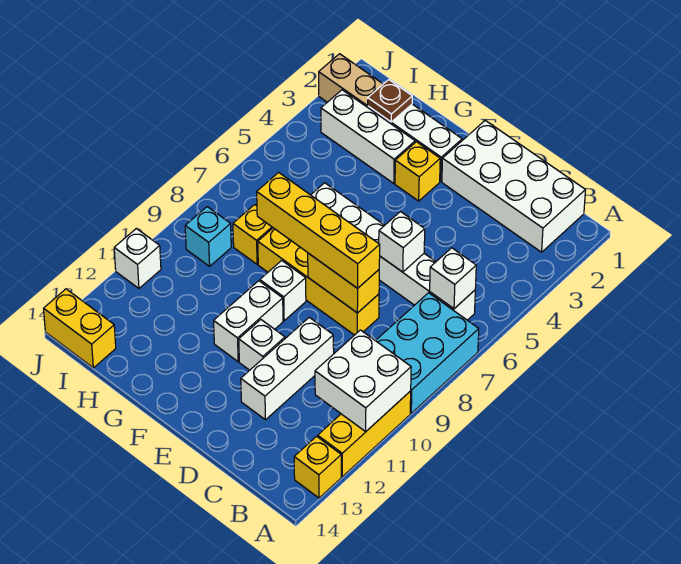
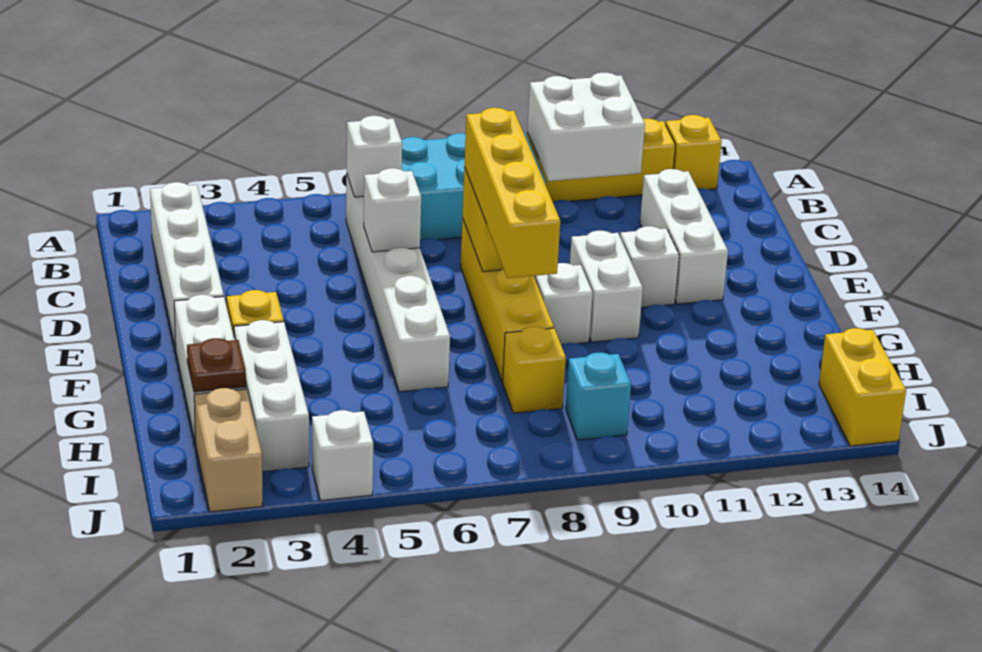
white brick B1:E2 level 1 -> white brick B2:E2 level 1
white brick D10:D12 level 1 -> white brick C12:E12 level 1
white brick F10:F11 level 1 -> white brick E10:F10 level 1
white brick J11 level 1 -> white brick J4 level 1

